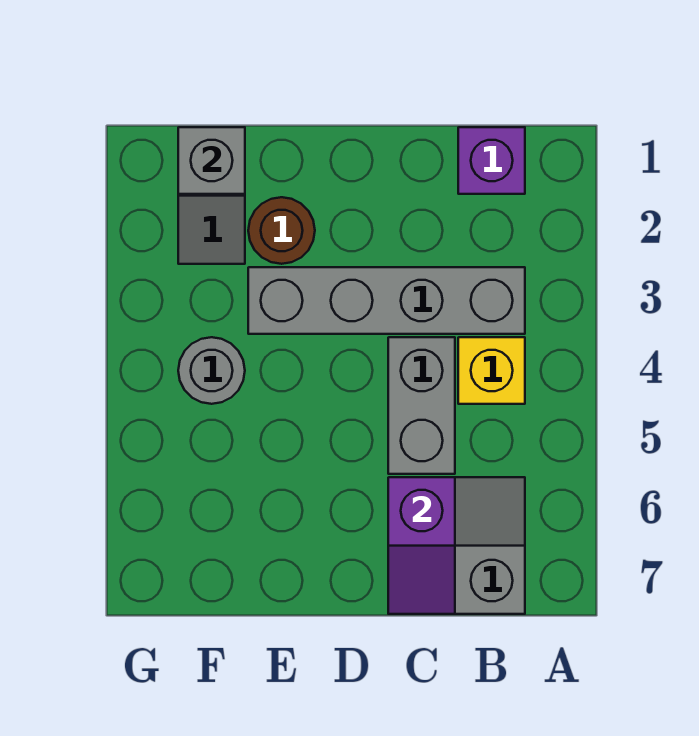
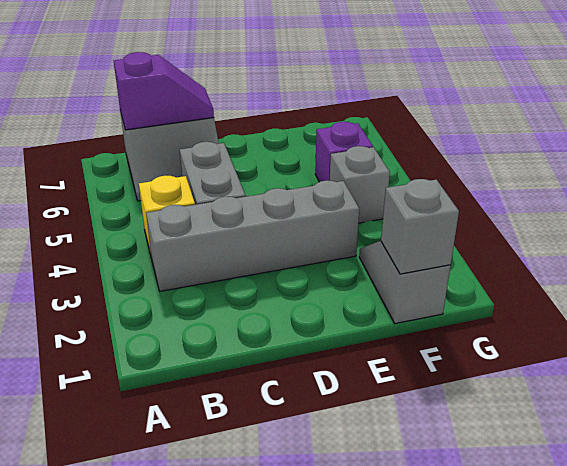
purple brick B1 level 1 -> purple brick F5 level 1
purple slope C6:C7 level 2 top 6 -> purple slope B7:C7 level 2 top B
brown round brick E2 level 1 -> none
grey round brick F4 level 1 -> grey brick F4 level 1

